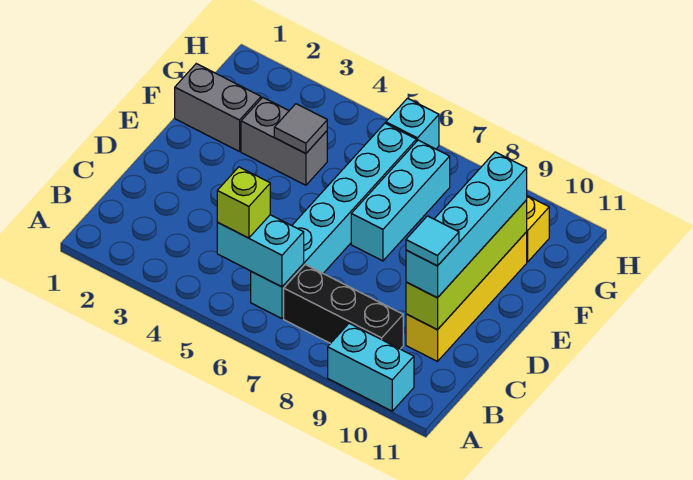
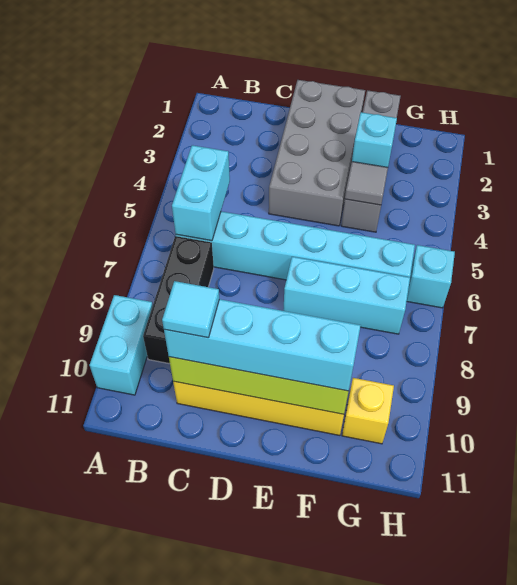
lime brick B5 level 3 -> none
none -> grey brick D1:E4 level 1
none -> cyan brick F3 level 2

